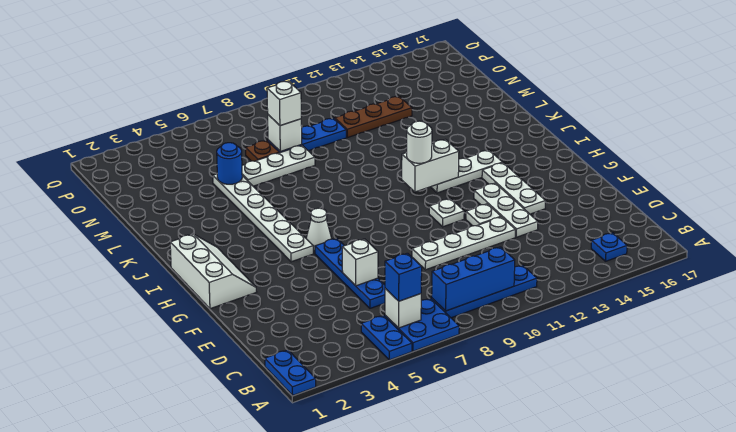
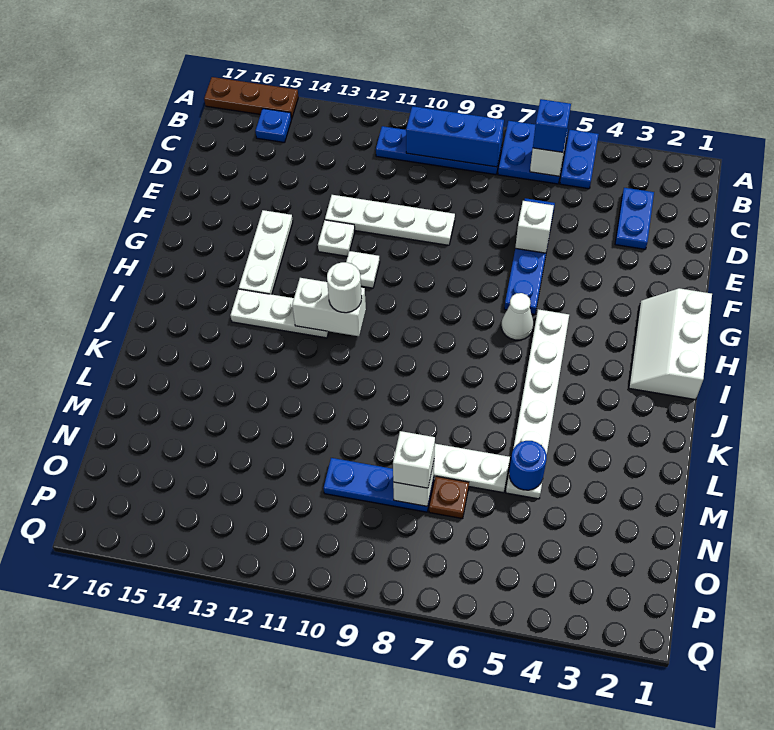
blue plate A1:B1 level 1 -> blue plate C3:D3 level 1
white plate E13:G13 level 1 -> none
brown plate N11:N13 level 1 -> brown plate A15:A17 level 1

